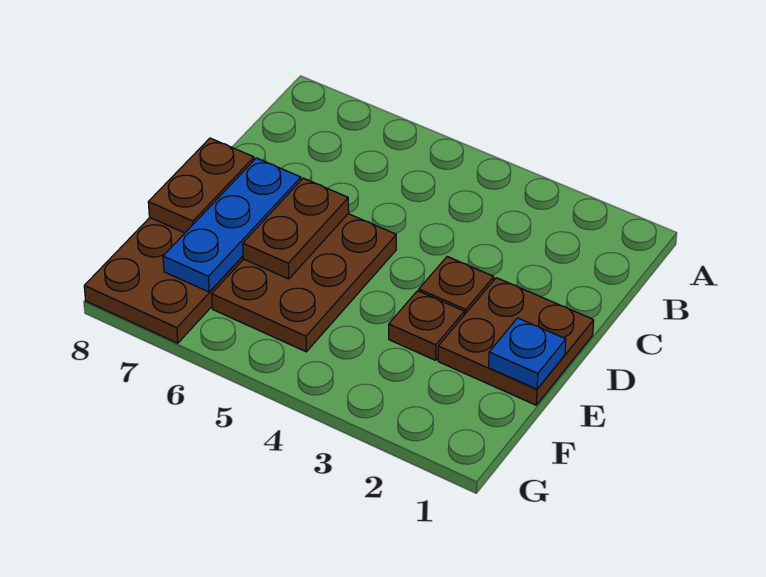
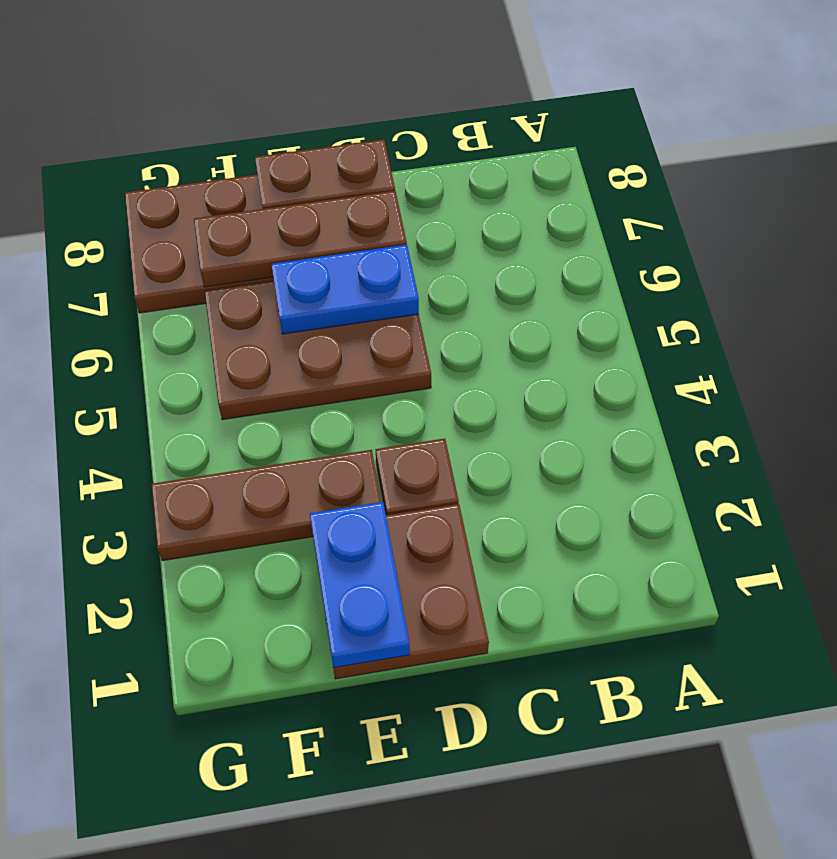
brown plate D6:E6 level 2 -> blue plate D6:E6 level 2
blue plate D7:F7 level 2 -> brown plate D7:F7 level 2
blue plate E1 level 2 -> blue plate E1:E2 level 2
brown plate E3 level 1 -> brown plate E3:G3 level 1

